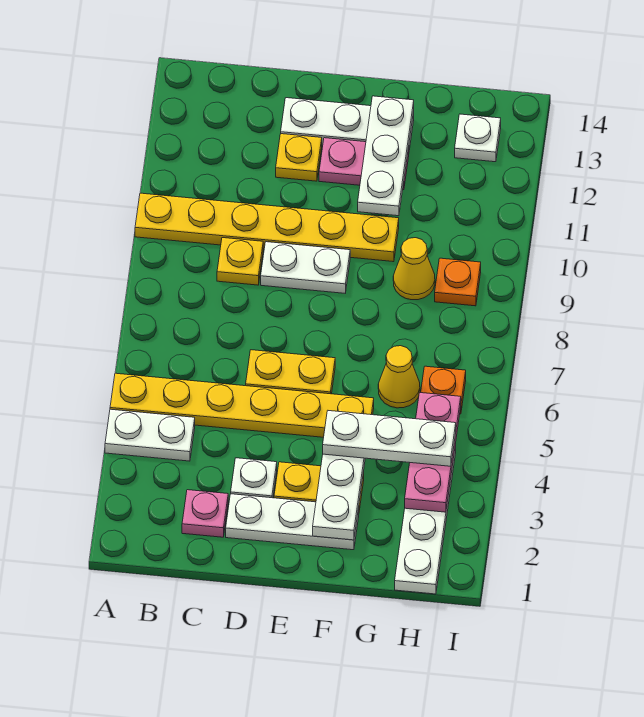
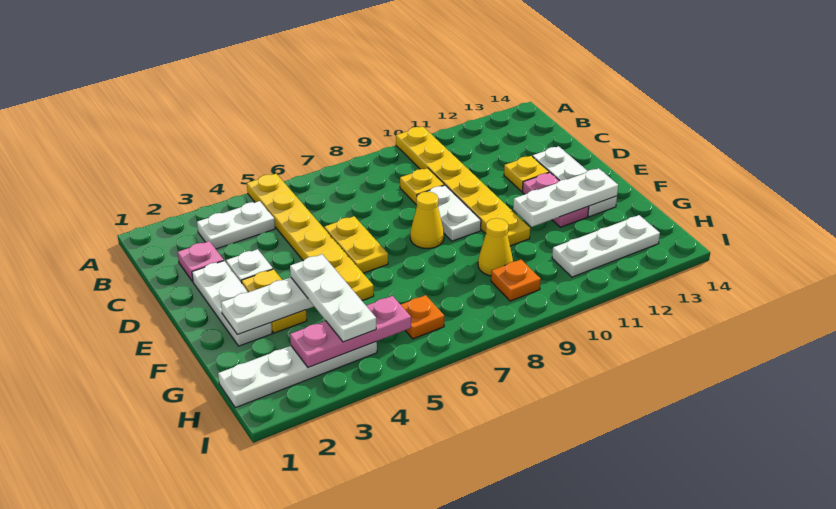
white plate A4:B4 level 1 -> white plate B3:B4 level 1
yellow cone G6 level 1 -> yellow cone E8 level 1
white plate H13 level 1 -> white plate H11:H13 level 1

